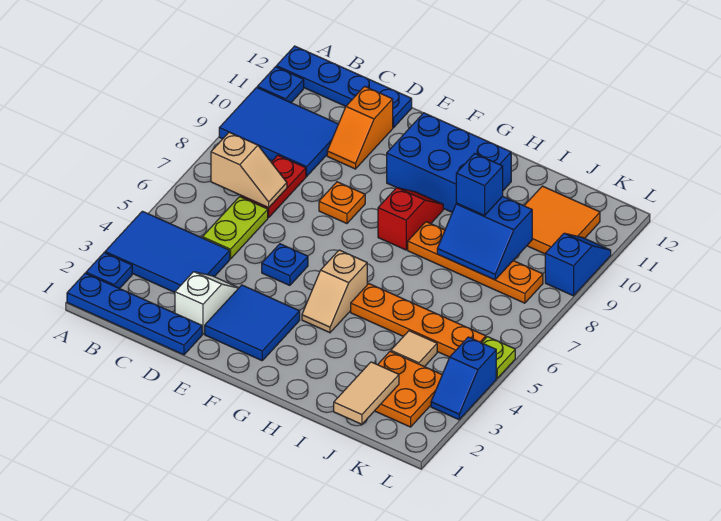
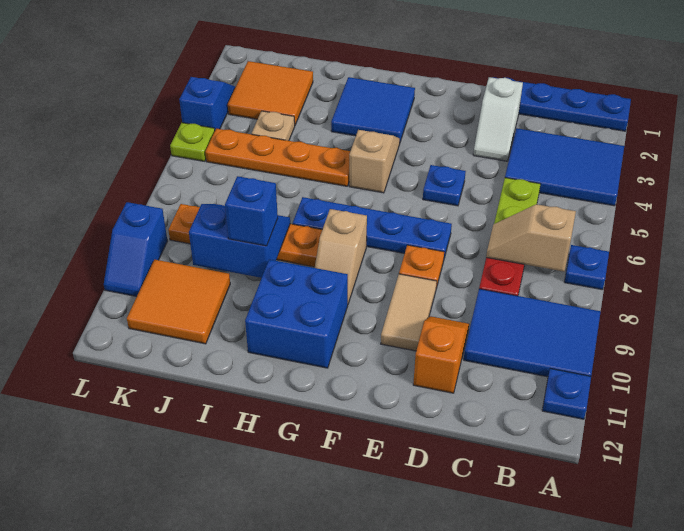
blue plate A2 level 1 -> blue plate A7 level 1
blue plate A12:D12 level 1 -> blue plate E7:H7 level 1
blue tile E2:F3 level 1 -> blue tile G2:H3 level 1
blue brick F10:H11 level 1 -> blue brick G10:H11 level 1
red slope G8:G9 level 1 top 8 -> tan slope G8:G9 level 1 top 8
tan tile J1:J2 level 2 -> tan tile E9:E10 level 1
orange plate J2:K3 level 1 -> orange tile J2:K3 level 1
tan tile J4 level 1 -> tan plate J4 level 1

